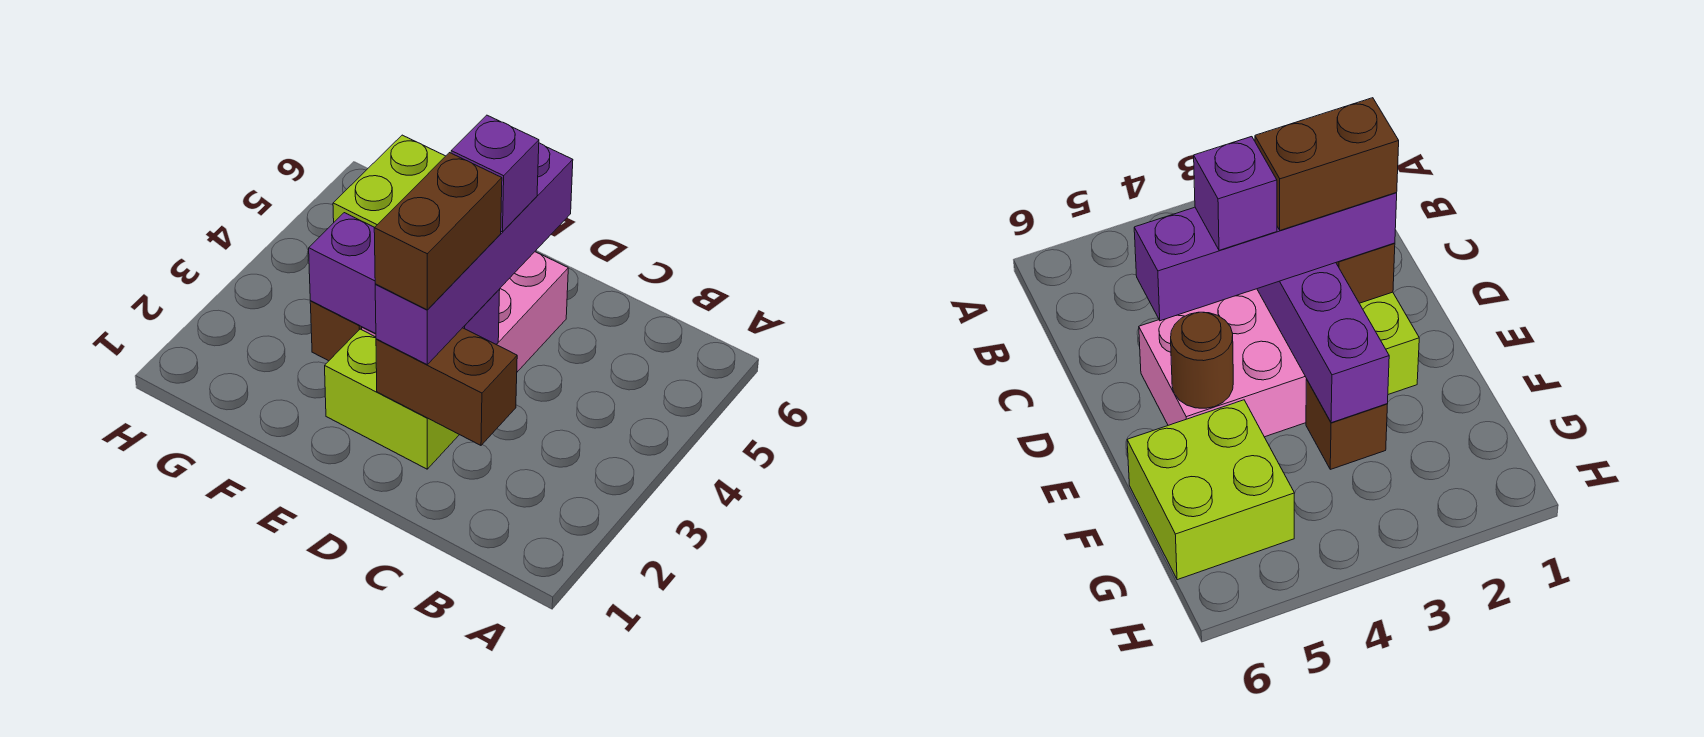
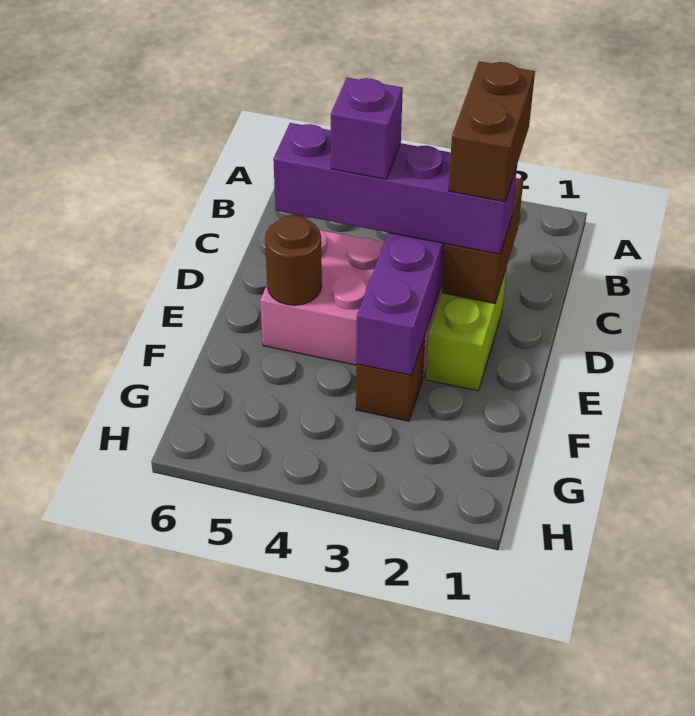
brown brick D2:D3 level 4 -> brown brick C2:D2 level 4
lime brick F5:G6 level 1 -> none

